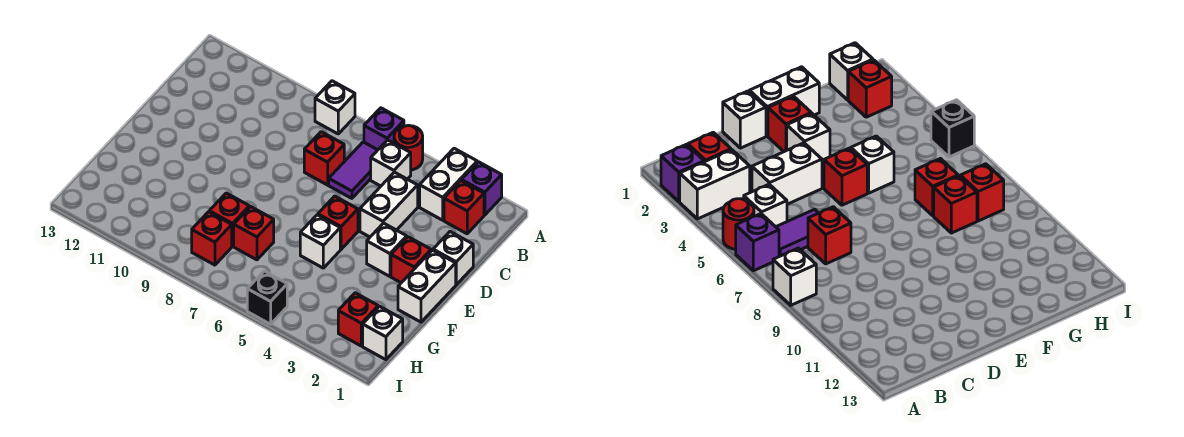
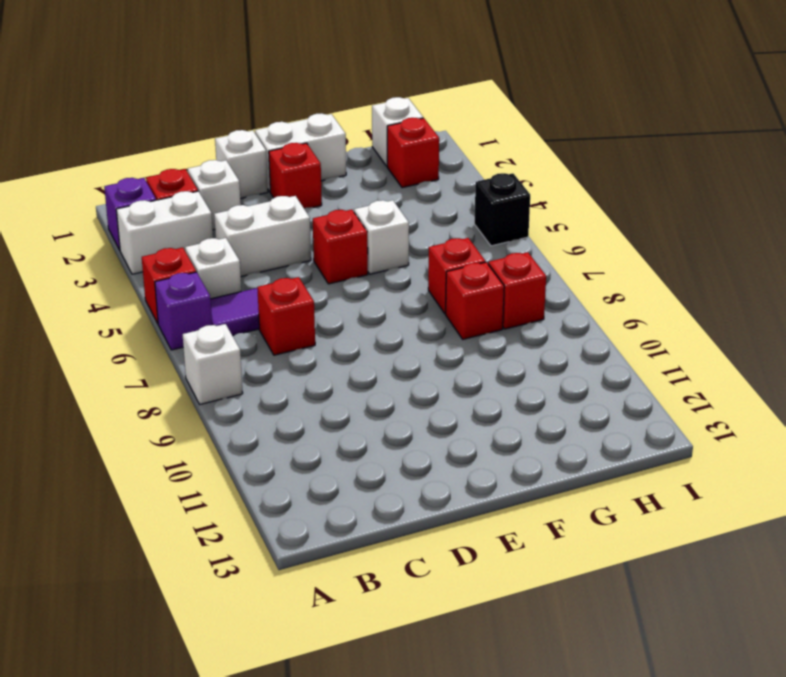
red round brick A5 level 1 -> red brick A5 level 1
white brick E3 level 1 -> white brick C2 level 1

